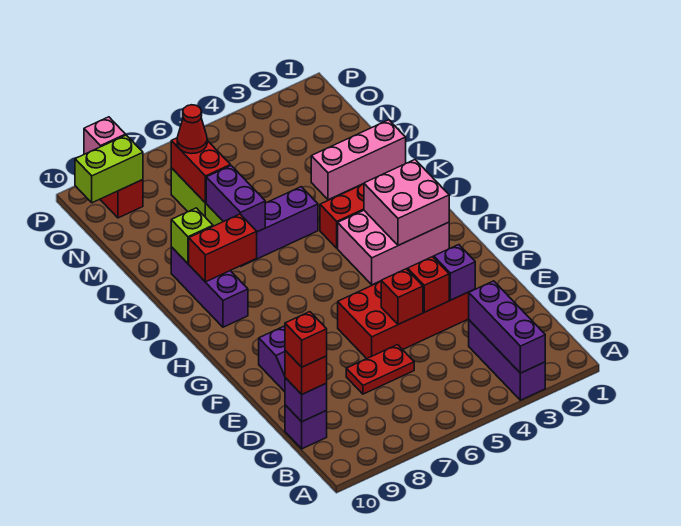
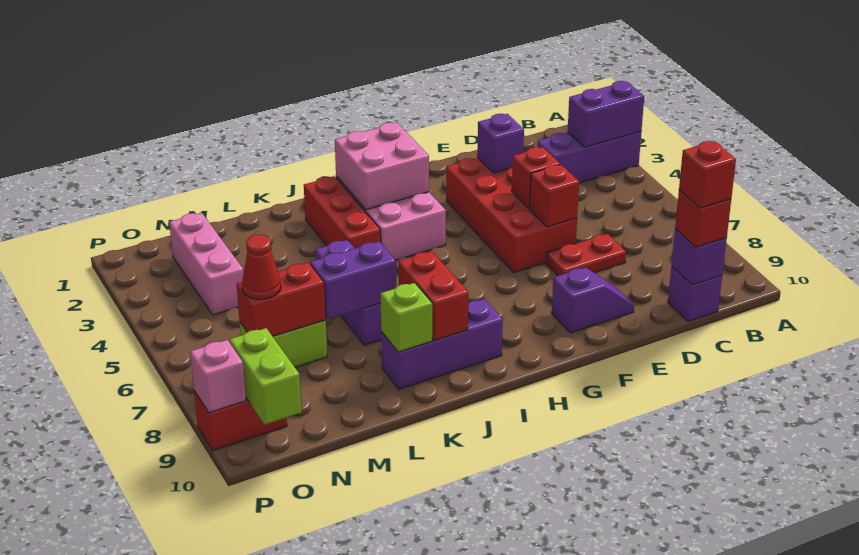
purple brick A3:C3 level 2 -> purple brick A3:B3 level 2
red plate D6:D7 level 1 -> red plate D7:E7 level 1
red brick E4 level 2 -> red brick E6 level 2
pink brick L1:L3 level 1 -> pink brick N2:N4 level 1

